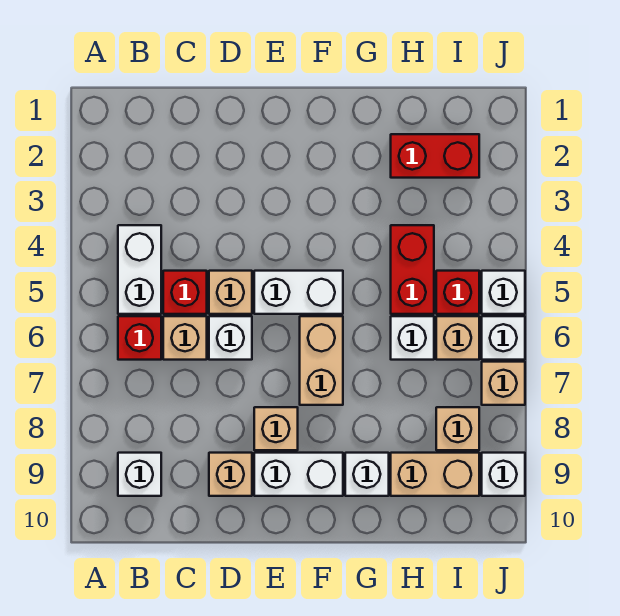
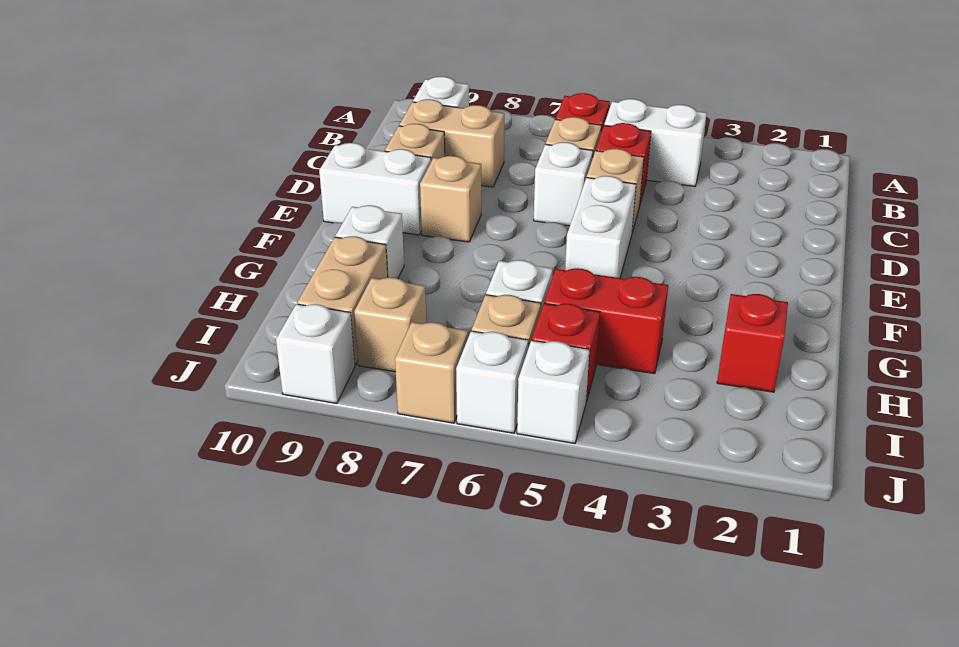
white brick E9:F9 level 1 -> white brick E9:E10 level 1
tan brick F6:F7 level 1 -> tan brick C8:C9 level 1
red brick H2:I2 level 1 -> red brick H2 level 1

